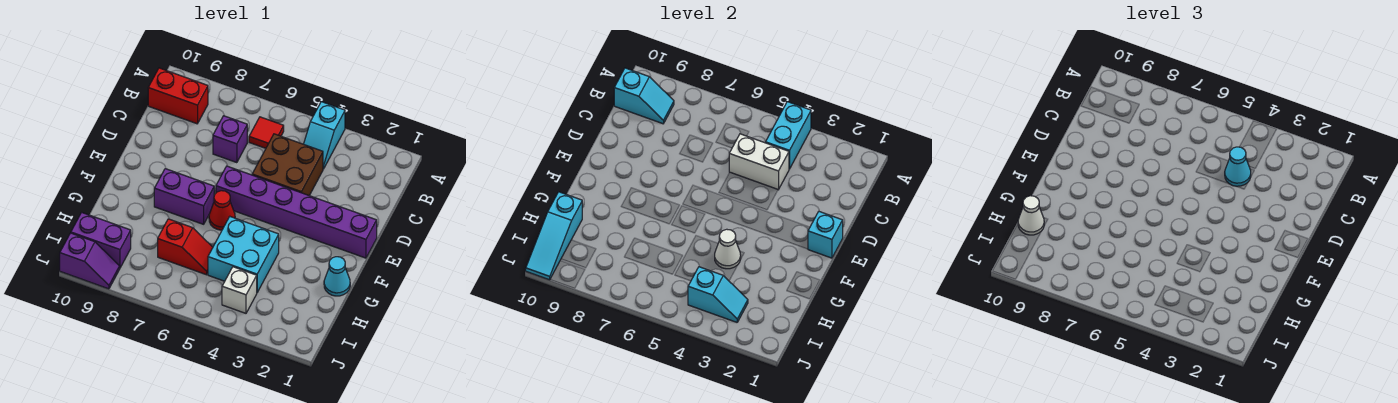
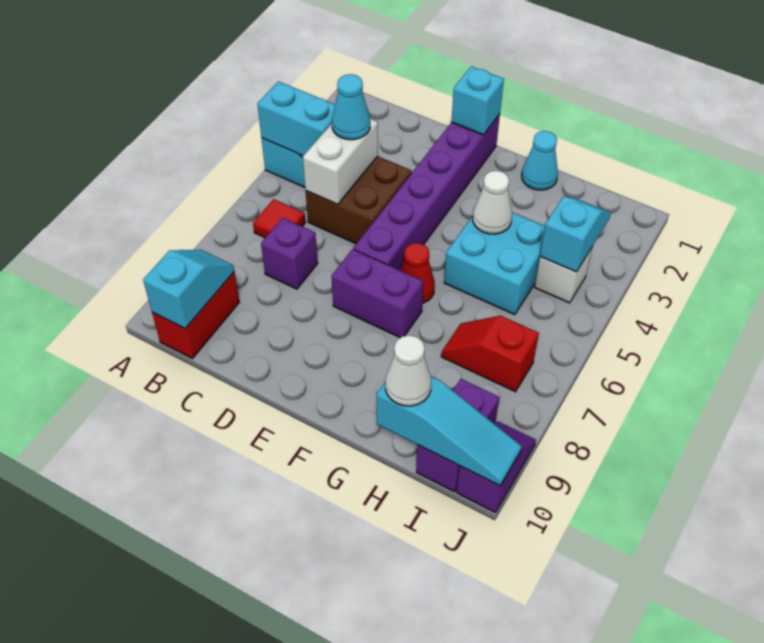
purple brick F7:F8 level 1 -> purple brick E7:F7 level 1
red slope H6:H7 level 1 top 7 -> red slope H7:I7 level 1 top I

